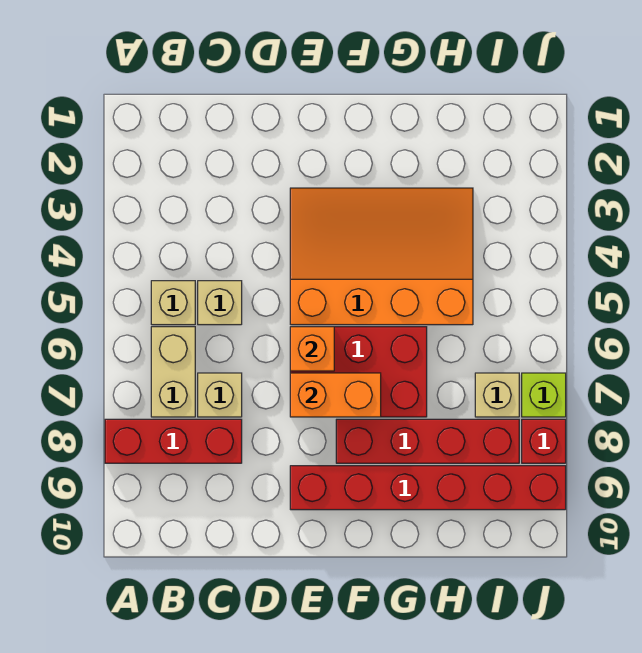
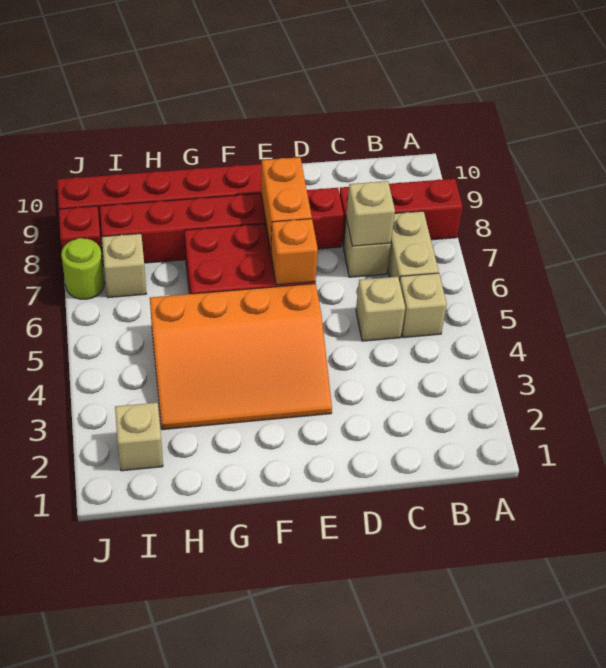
none -> tan brick C7 level 2
orange brick E7:F7 level 2 -> orange brick E7:E8 level 2
red brick F8:I8 level 1 -> red brick D8:I8 level 1
none -> tan brick I2 level 1
lime brick J7 level 1 -> lime round brick J7 level 1

